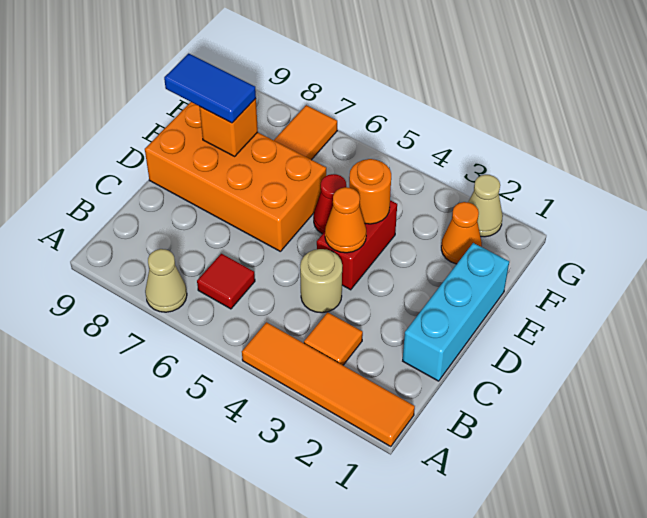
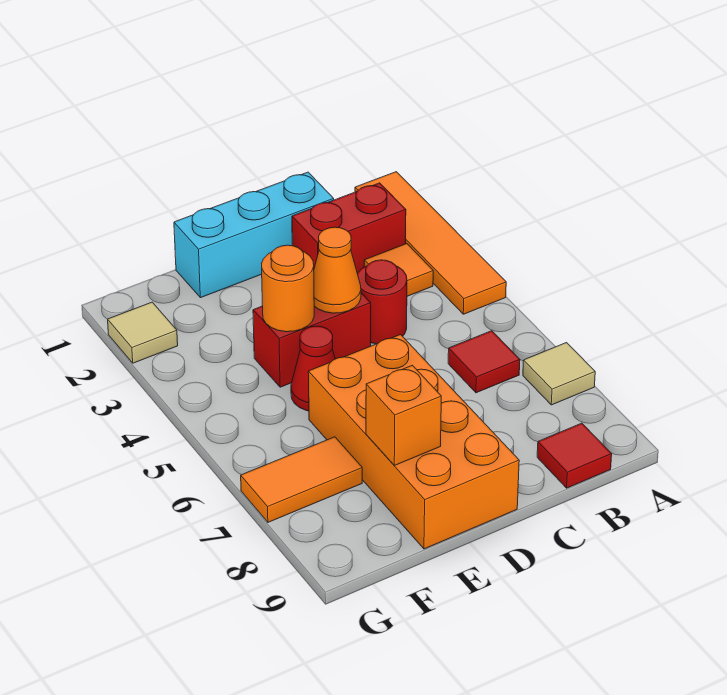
tan cone A7 level 1 -> tan tile A7 level 1
none -> red brick B2:C2 level 1
none -> red tile B9 level 1
tan round brick C4 level 1 -> red round brick C4 level 1
blue tile E8:E9 level 3 -> none
orange cone F2 level 1 -> none
tan cone G2 level 1 -> tan tile G2 level 1

